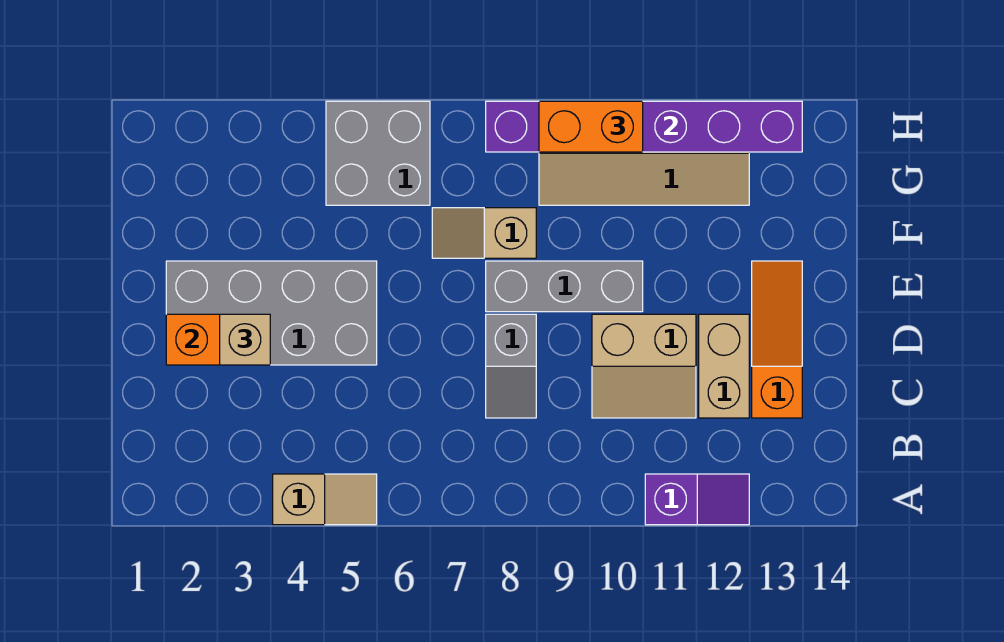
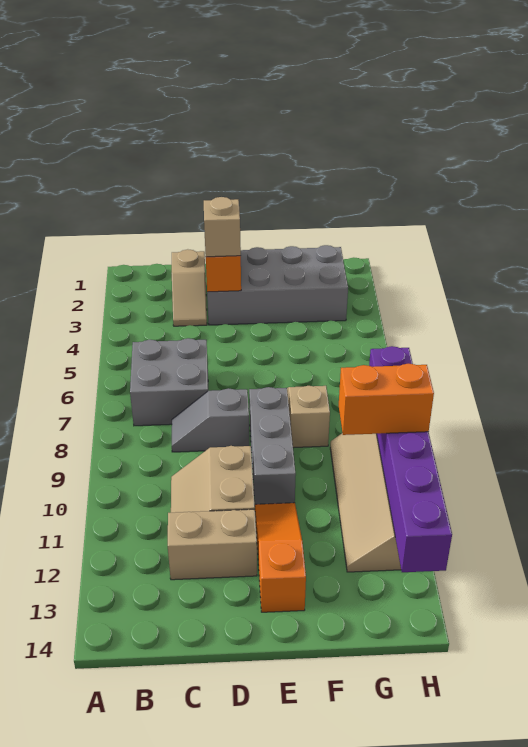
tan slope A4:A5 level 1 top 4 -> tan slope C2:C3 level 1 top 2
purple slope A11:A12 level 1 top 11 -> none
orange slope C13:E13 level 1 top C -> orange slope E11:E13 level 1 top 13
grey brick D2:E5 level 1 -> grey brick D2:G3 level 1
grey brick G5:H6 level 1 -> grey brick B6:C7 level 1
orange brick H9:H10 level 3 -> orange brick G10:H10 level 3

